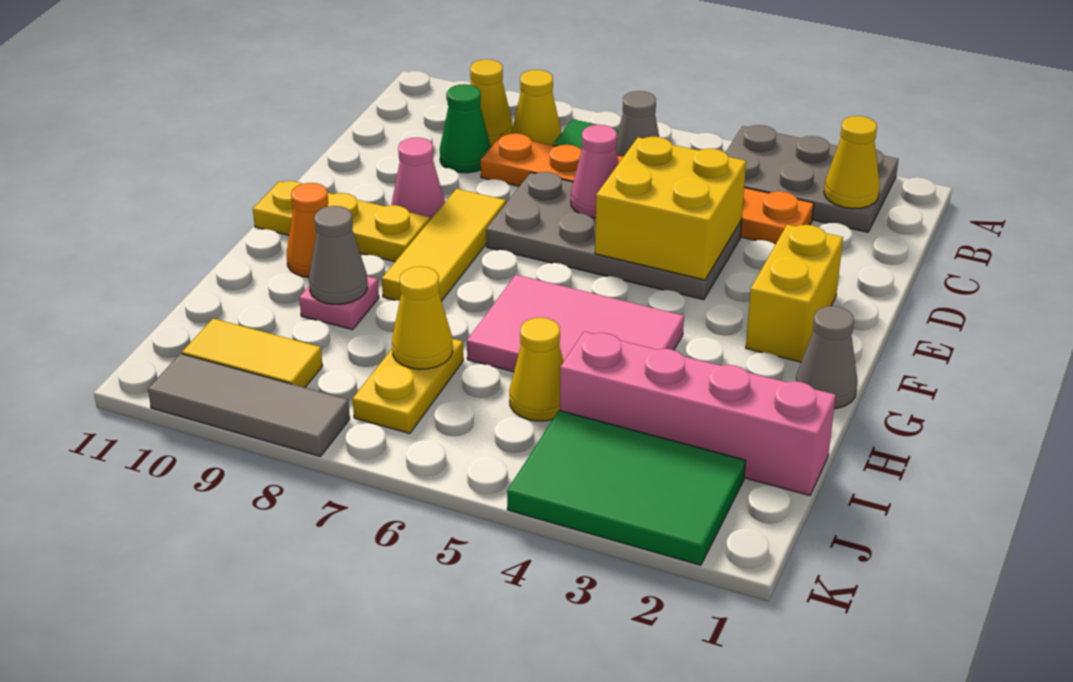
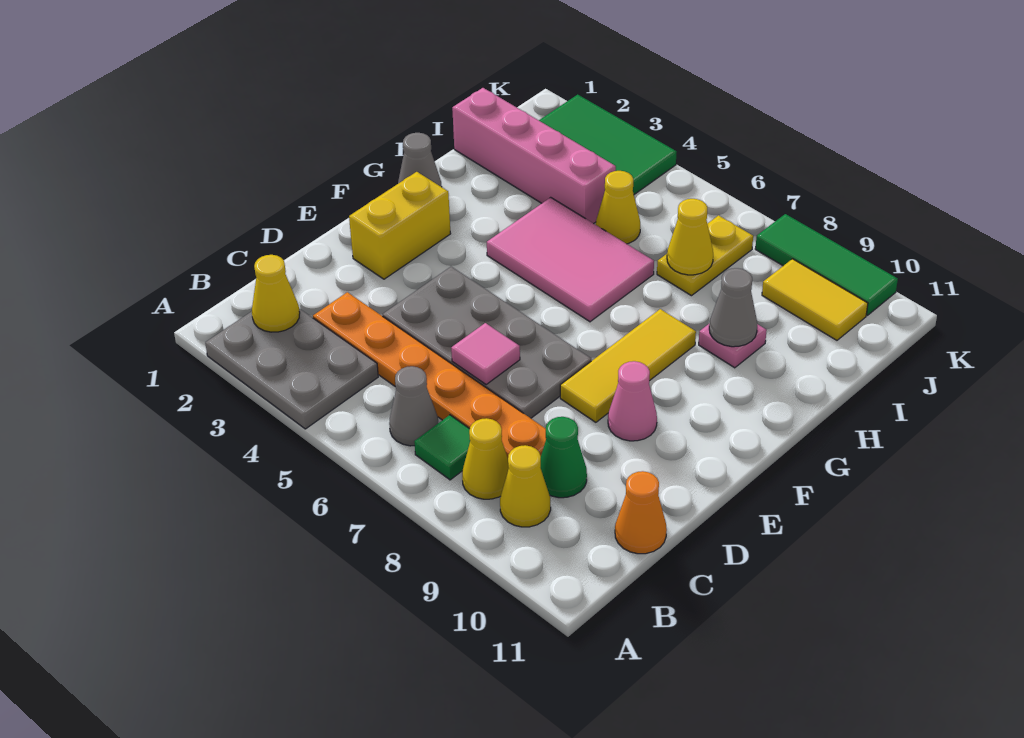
yellow brick D4:E5 level 2 -> none
pink cone D6 level 2 -> pink tile D6 level 2
yellow plate F9:F11 level 1 -> none
orange cone G10 level 1 -> orange cone C11 level 1
grey tile K8:K10 level 1 -> green tile K8:K10 level 1

